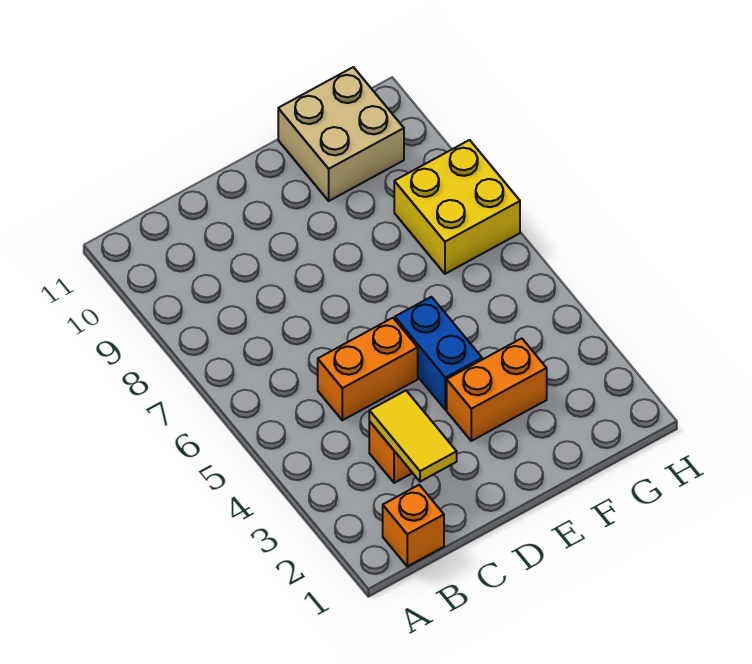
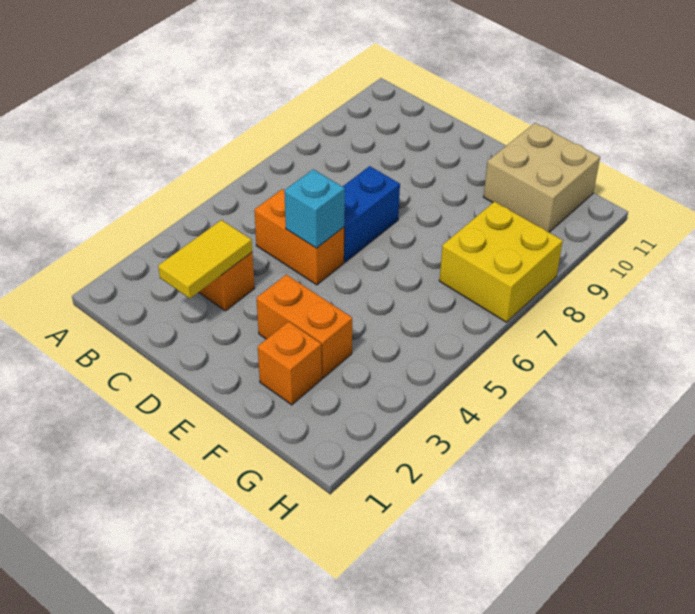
orange brick B1 level 1 -> orange brick F2 level 1
none -> cyan brick D5 level 2
blue brick E4:E5 level 1 -> blue brick D6:D7 level 1

